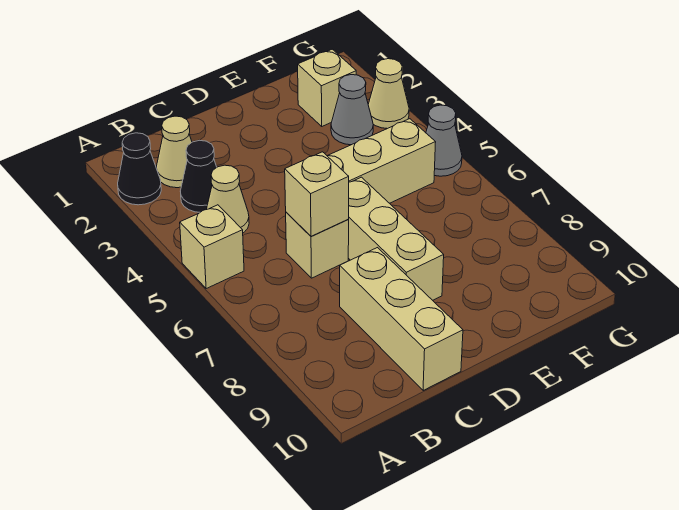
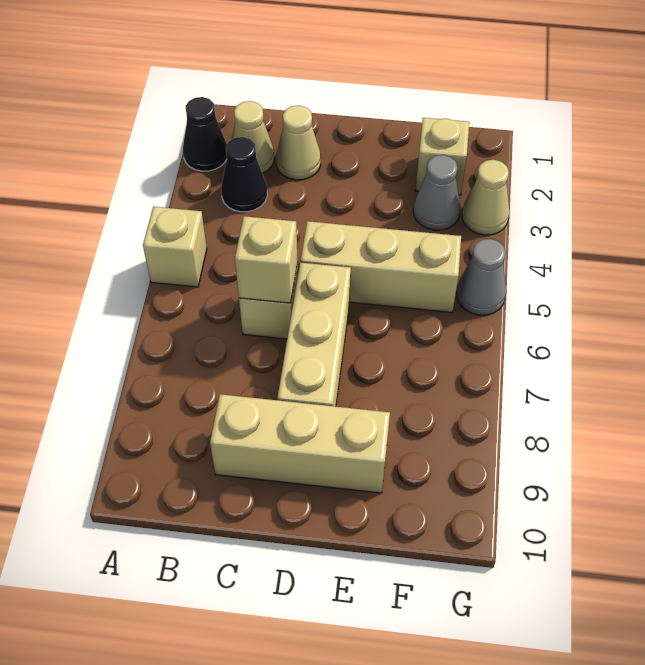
tan cone B4 level 1 -> tan cone C2 level 1
tan brick C8:C10 level 1 -> tan brick C9:E9 level 1

